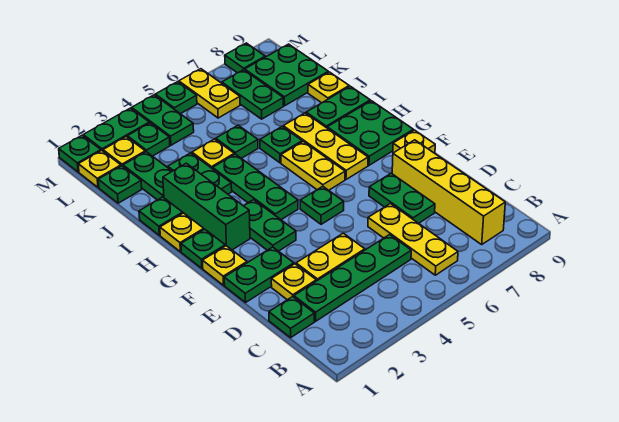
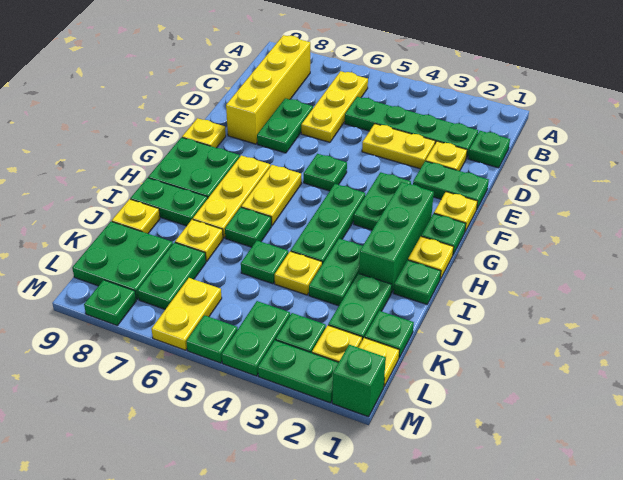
none -> yellow plate J7 level 1
green plate M1 level 1 -> green brick M1 level 1

